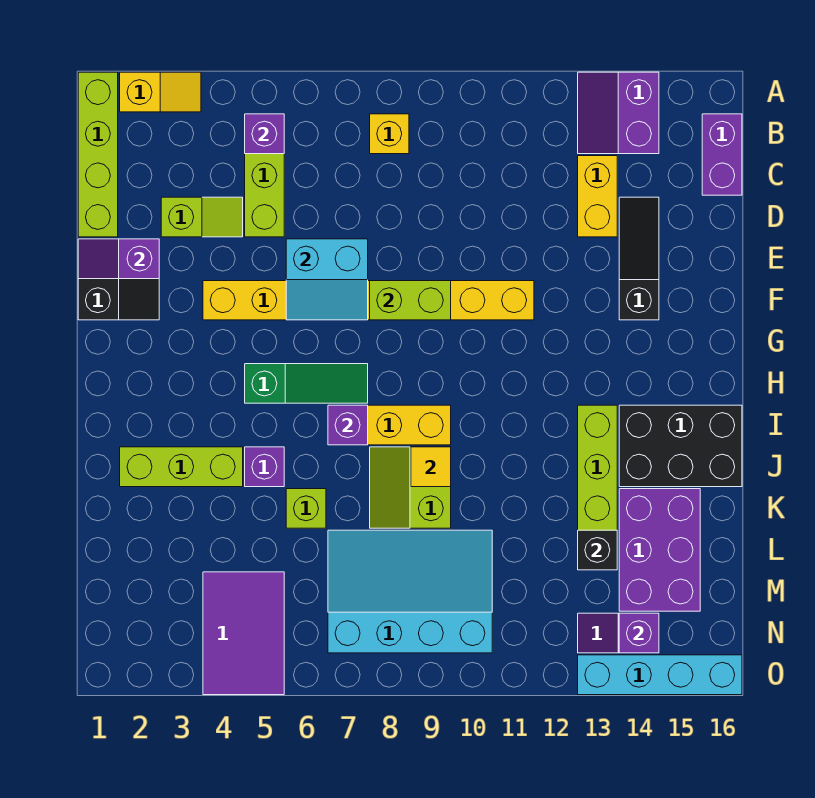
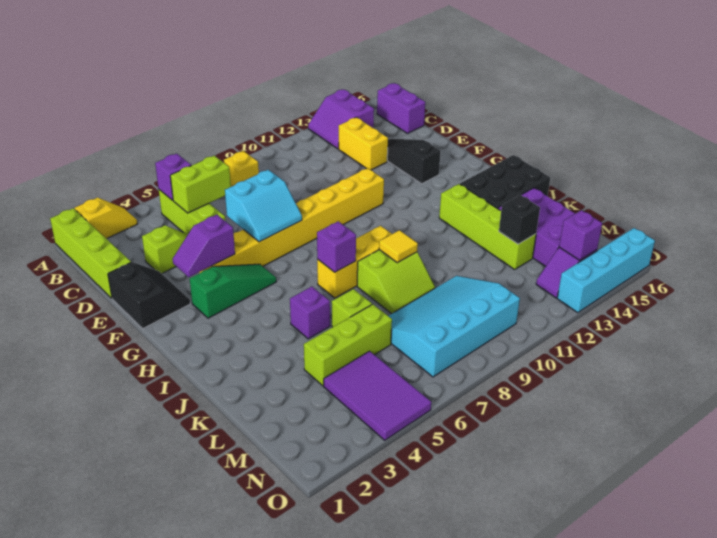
purple slope E1:E2 level 2 top 2 -> purple slope F3:F4 level 2 top 4
lime brick F8:F9 level 2 -> lime brick C5:C6 level 2
green slope H5:H7 level 1 top 5 -> green slope G3:G5 level 1 top 3
lime brick J2:J4 level 1 -> lime brick L4:L6 level 1
lime slope J8:K9 level 1 top 9 -> lime slope J8:K9 level 1 top J

